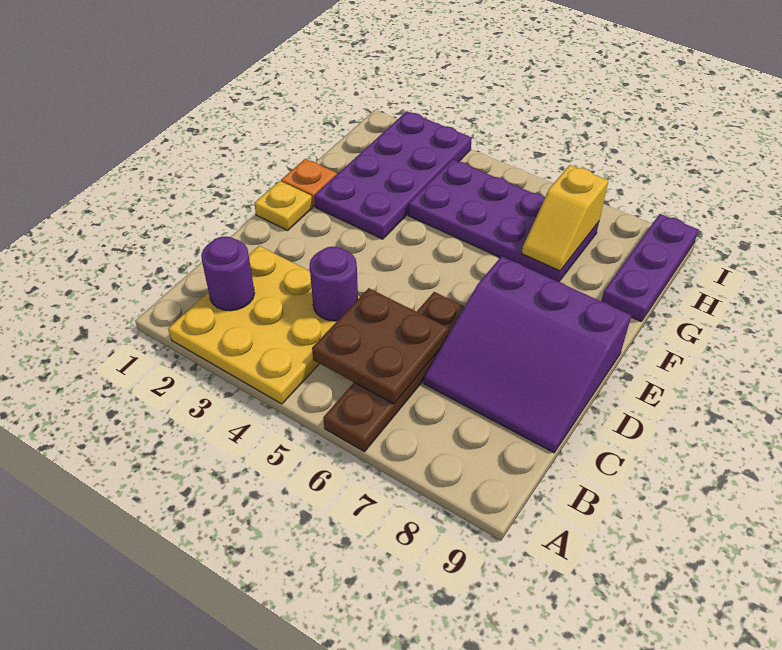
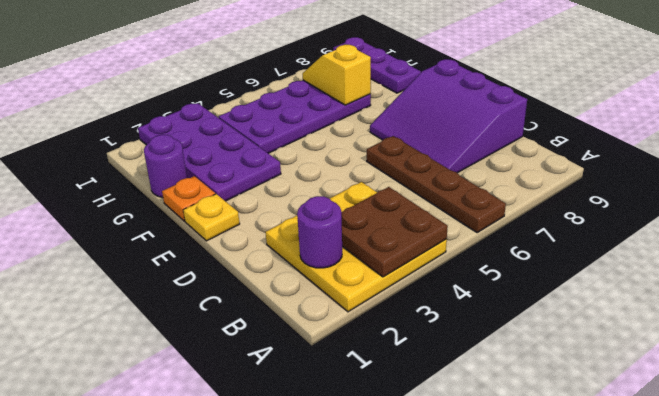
brown plate B5:C6 level 2 -> brown plate A3:B4 level 2
purple round brick C4 level 2 -> purple round brick G1 level 1
purple slope C7:E9 level 1 top E -> purple slope C7:E9 level 1 top 9
yellow slope G7:H7 level 2 top H -> yellow slope G7:H7 level 2 top G

